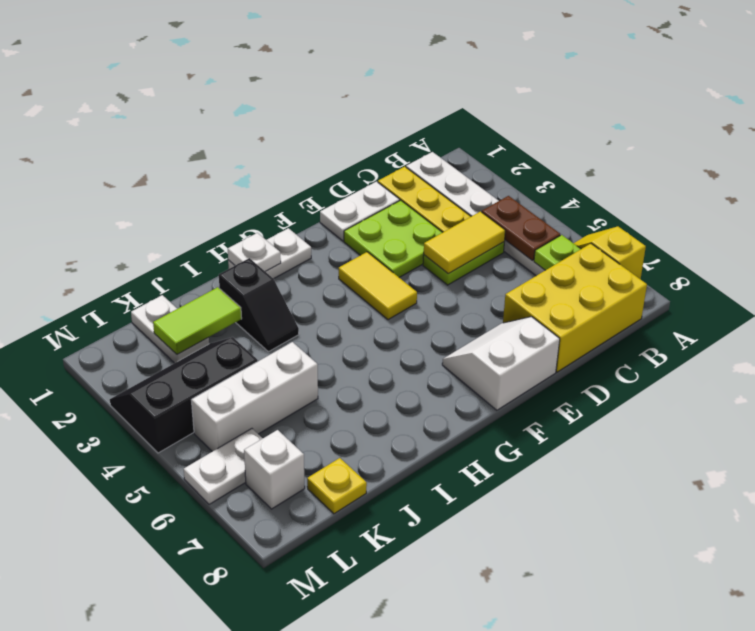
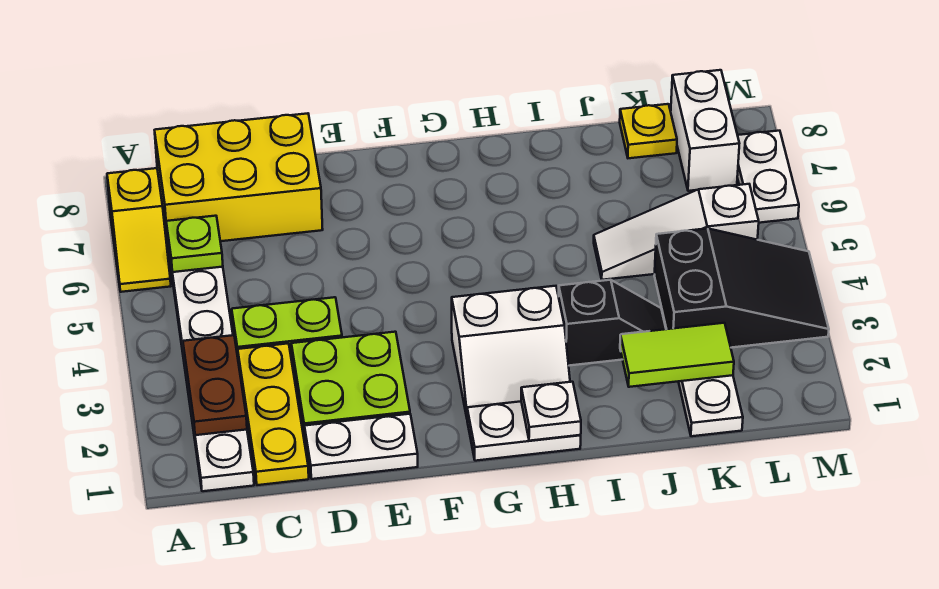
brown plate B4:B5 level 2 -> brown plate B2:B3 level 2
yellow tile C4:D4 level 2 -> none
white slope E7:F8 level 1 top 8 -> white slope G2:H3 level 1 top 3
yellow tile F3:F4 level 1 -> none
black slope I2:I3 level 1 top 2 -> black slope I3:J3 level 1 top I
white brick J5:L5 level 1 -> white slope J5:L5 level 1 top L
black slope K3:M4 level 1 top 4 -> black slope K3:M4 level 1 top K
white plate L6:M6 level 1 -> white plate M6:M7 level 1
white brick L7 level 1 -> white brick L7:L8 level 1

